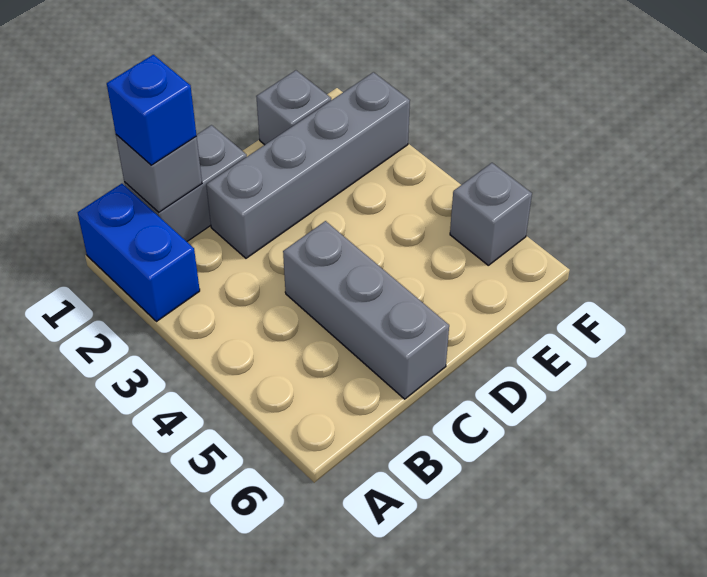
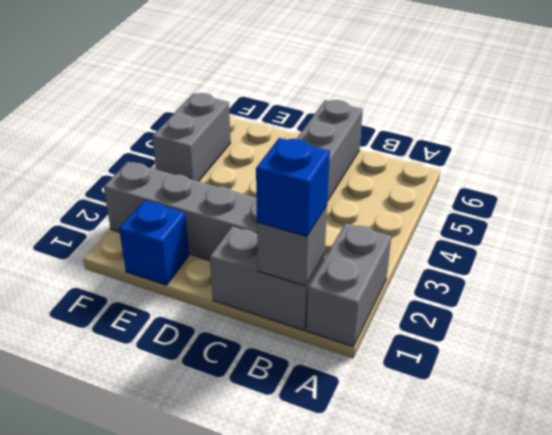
blue brick A1:A2 level 1 -> grey brick A1:A2 level 1
grey brick E1 level 1 -> blue brick E1 level 1
grey brick F5 level 1 -> grey brick F4:F5 level 1

